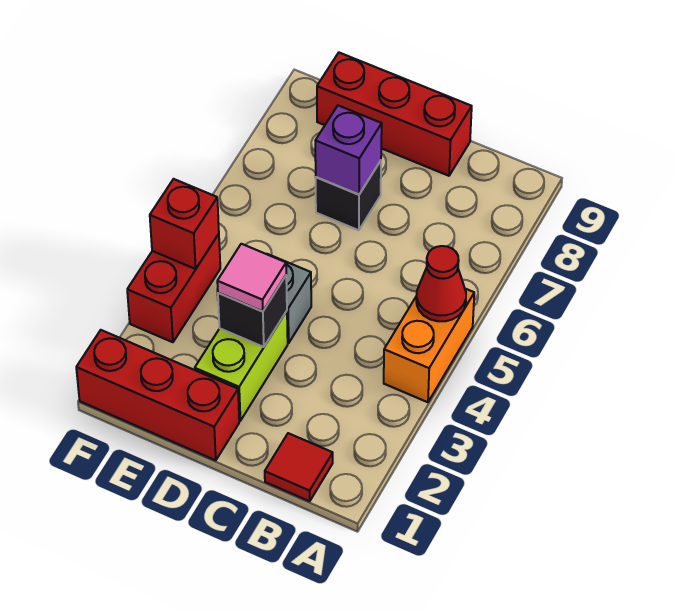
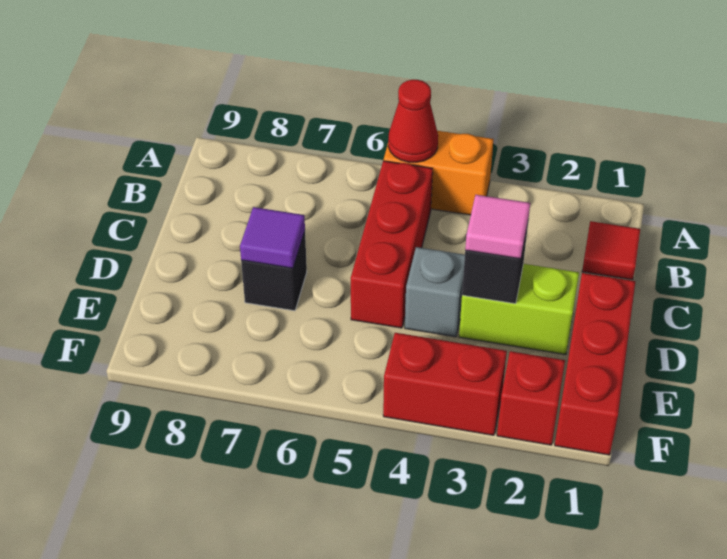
red brick C9:E9 level 1 -> red brick B5:D5 level 1
purple brick D7 level 2 -> purple tile D7 level 2
red brick F4 level 2 -> red brick F2 level 1

